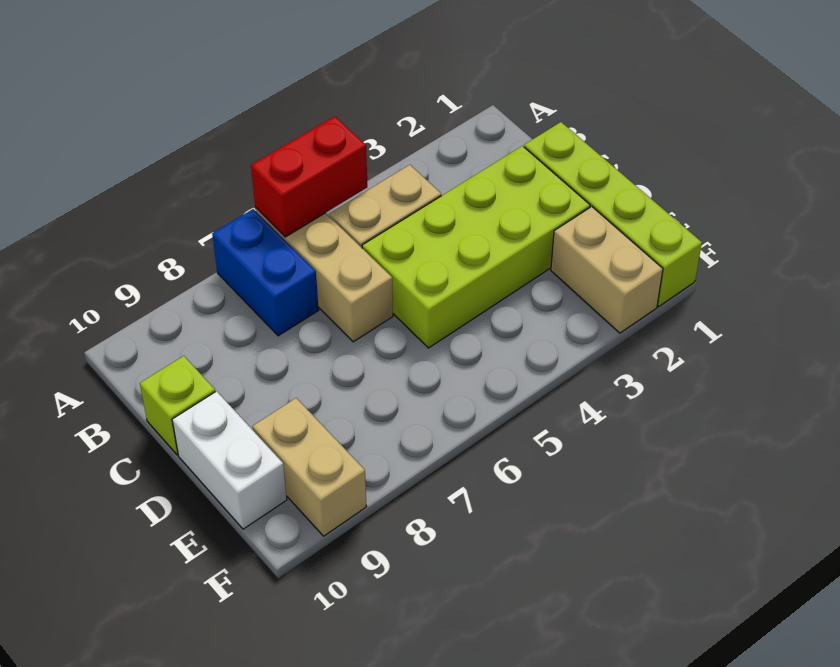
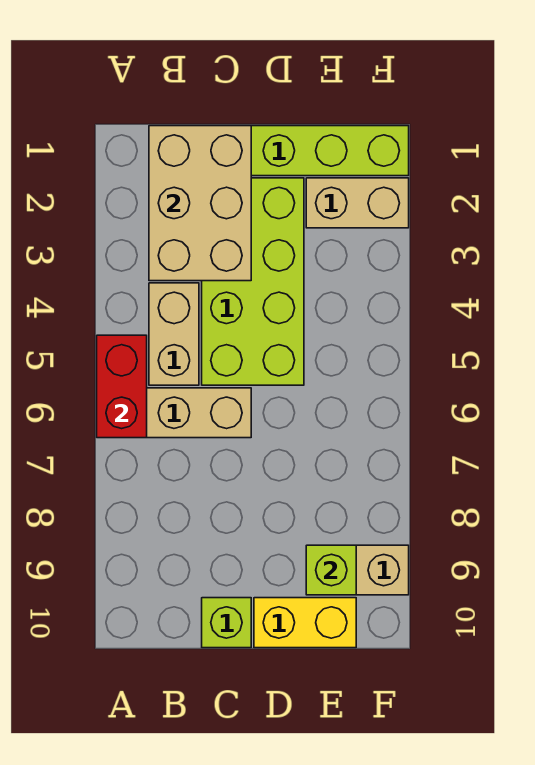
blue brick A7:B7 level 1 -> none
none -> tan brick B1:C3 level 2
white brick D10:E10 level 1 -> yellow brick D10:E10 level 1
none -> lime brick E9 level 2

